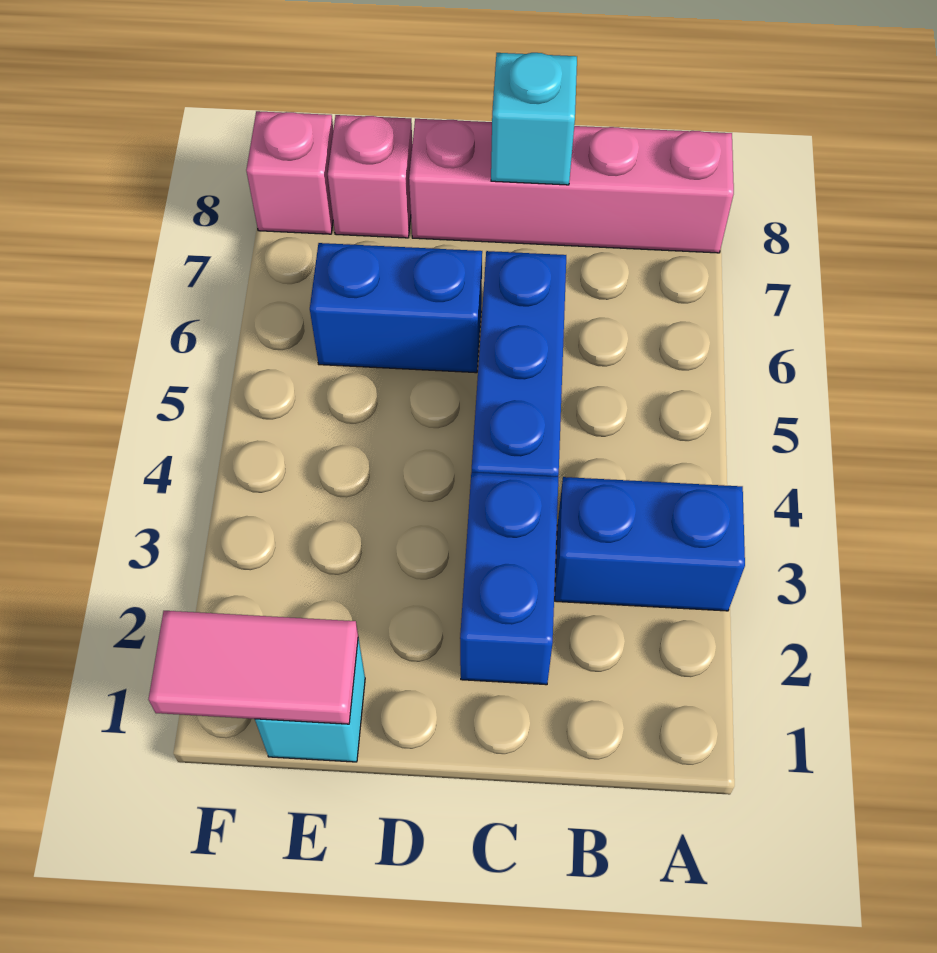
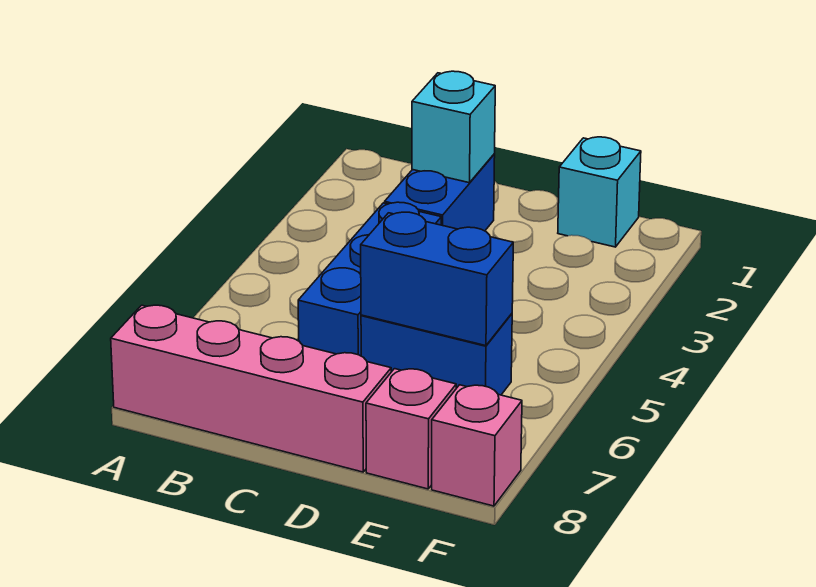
blue brick A3:B3 level 1 -> blue brick D6:E6 level 2
cyan brick C8 level 2 -> cyan brick C2 level 2
pink tile E1:F1 level 2 -> none

